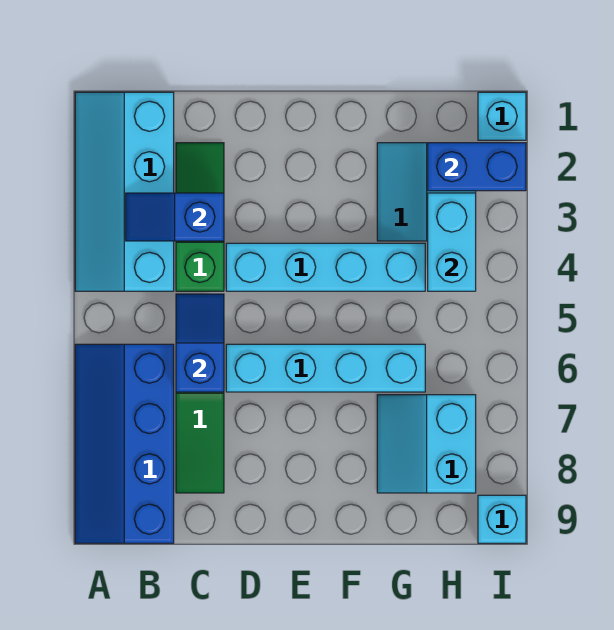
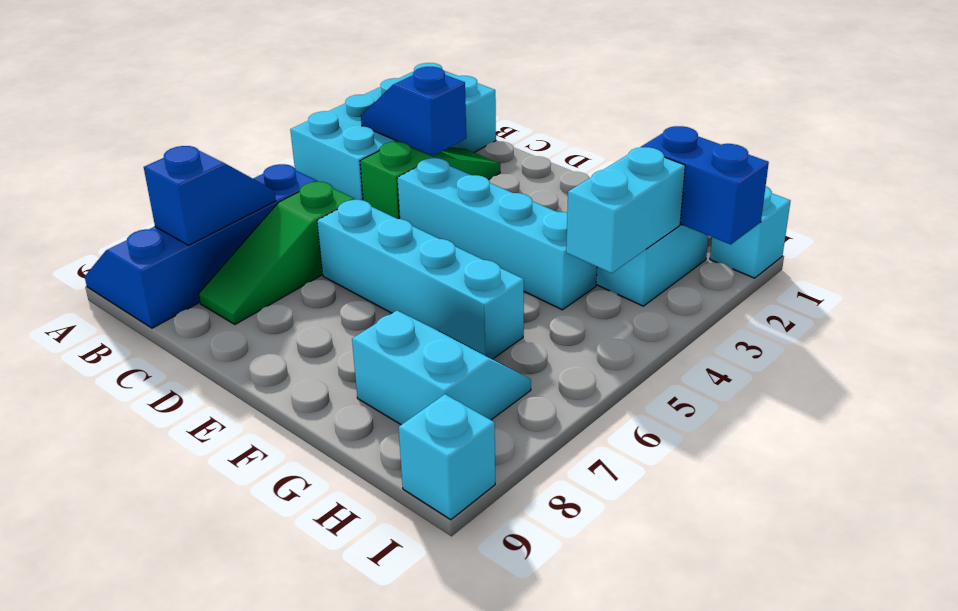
cyan slope A1:B4 level 1 top B -> cyan brick A1:B4 level 1
blue slope C5:C6 level 2 top 6 -> blue slope B7:B8 level 2 top 8
cyan slope G7:H8 level 1 top H -> cyan slope G7:H8 level 1 top 8

